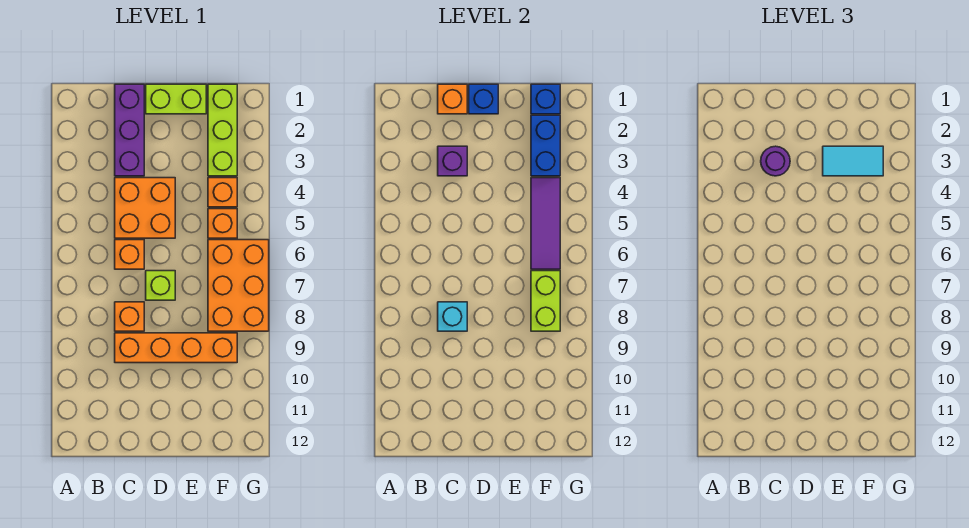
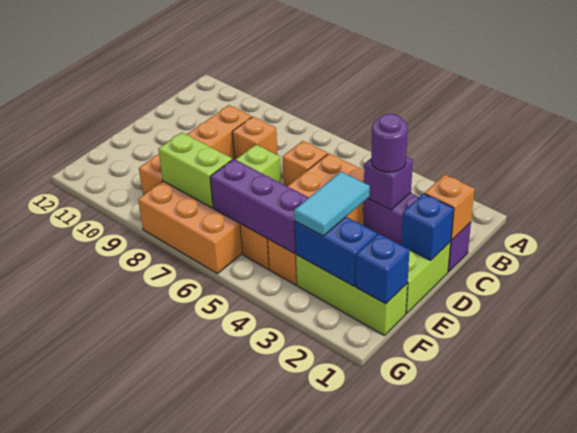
cyan brick C8 level 2 -> none
purple tile F4:F6 level 2 -> purple brick F4:F6 level 2

